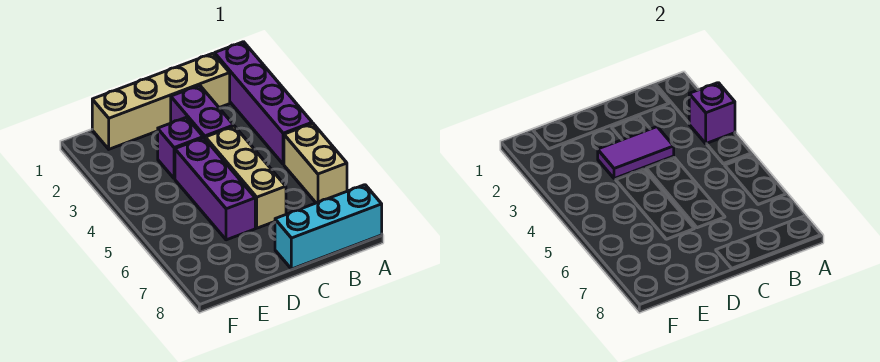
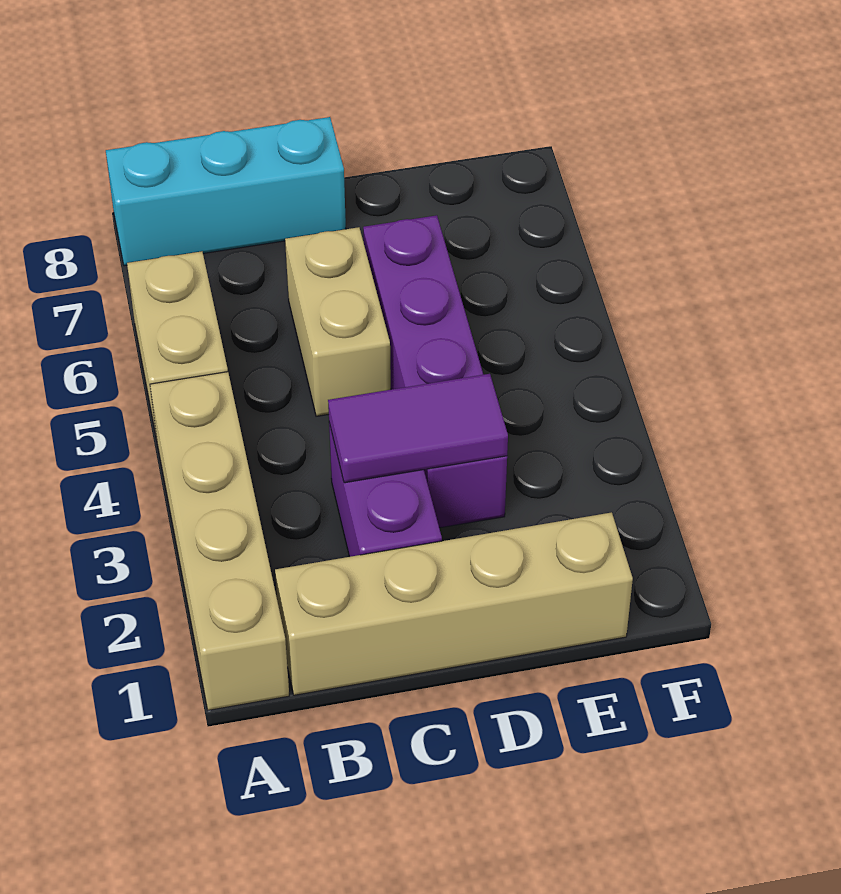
purple brick A1:A4 level 1 -> tan brick A1:A4 level 1
purple brick A3 level 2 -> none
tan brick C4:C6 level 1 -> tan brick C5:C6 level 1

